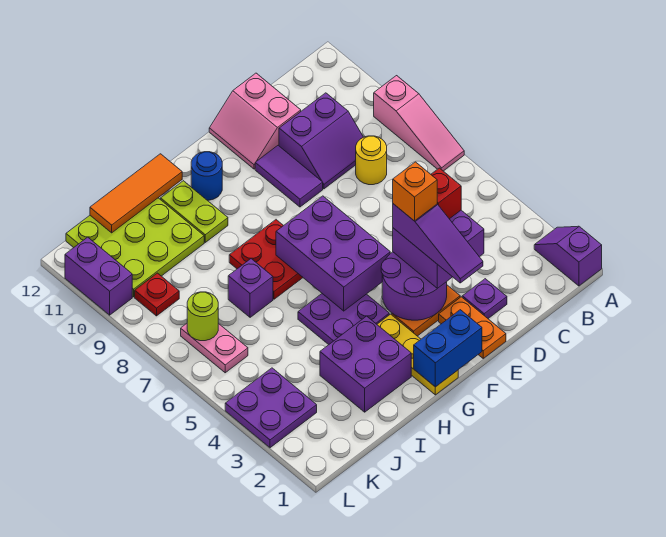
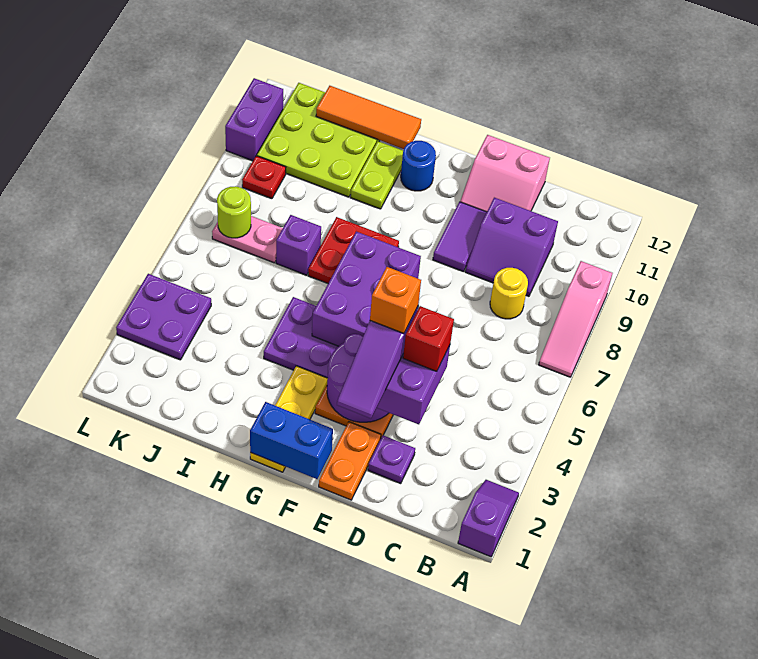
pink slope D11:E12 level 1 top D -> pink slope D11:E12 level 1 top 12
purple brick H2:I3 level 1 -> none
pink plate K6:K7 level 1 -> pink plate J7:K7 level 1

